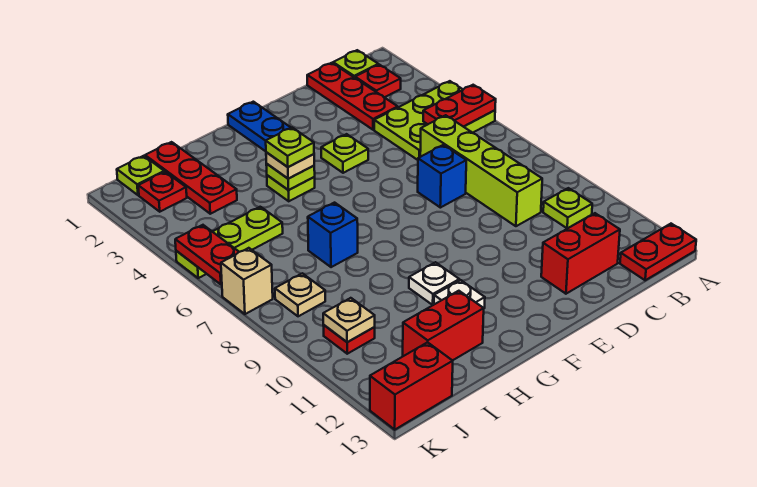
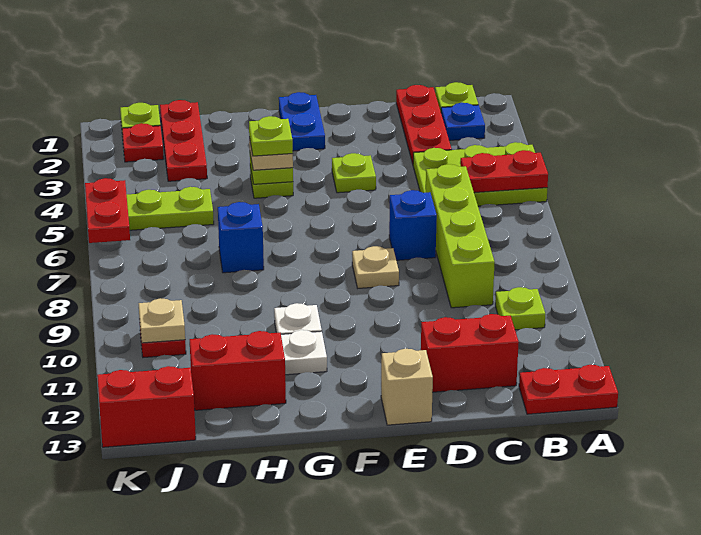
red plate B2 level 1 -> blue plate B2 level 1
tan plate J8 level 1 -> tan plate E8 level 1
tan brick K7 level 1 -> tan brick E13 level 1

